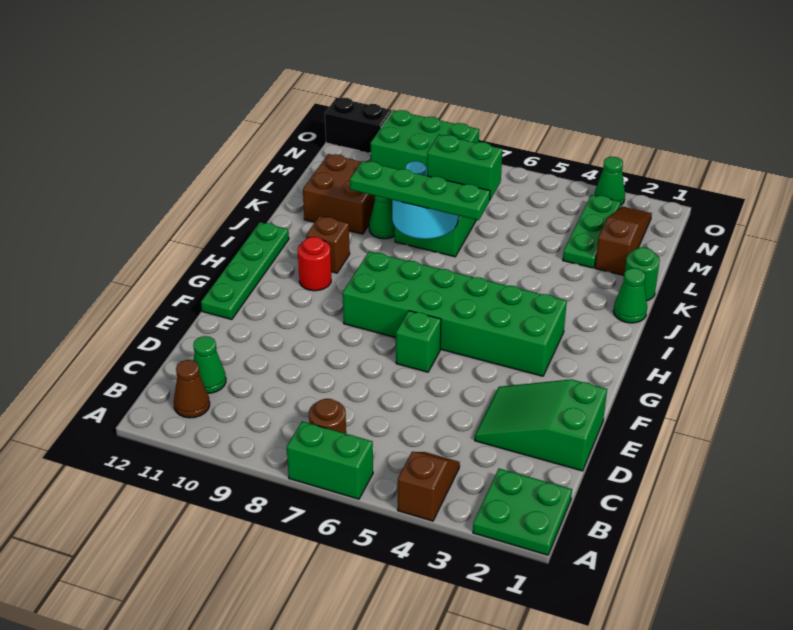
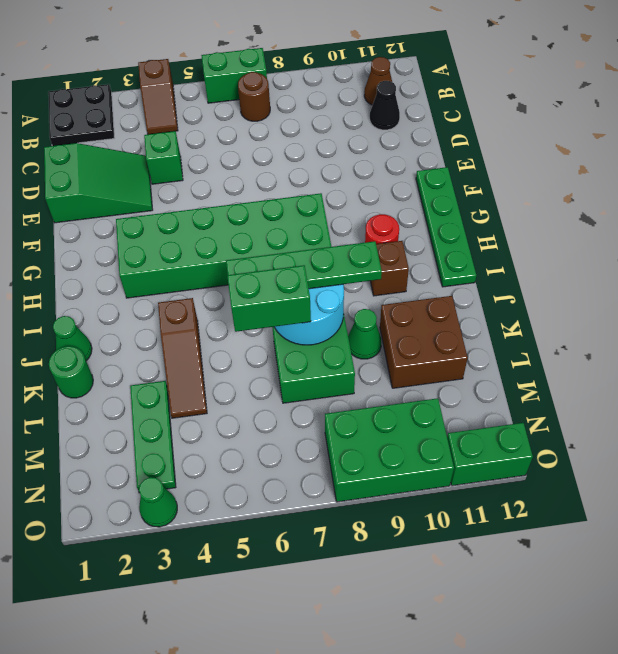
green plate A1:B2 level 1 -> black plate A1:B2 level 1
green cone C11 level 1 -> black cone C11 level 1
green brick F6 level 1 -> green brick D4 level 1
brown slope L2:N2 level 1 top L -> brown slope J4:L4 level 1 top J
black brick O11:O12 level 1 -> green brick O11:O12 level 1

